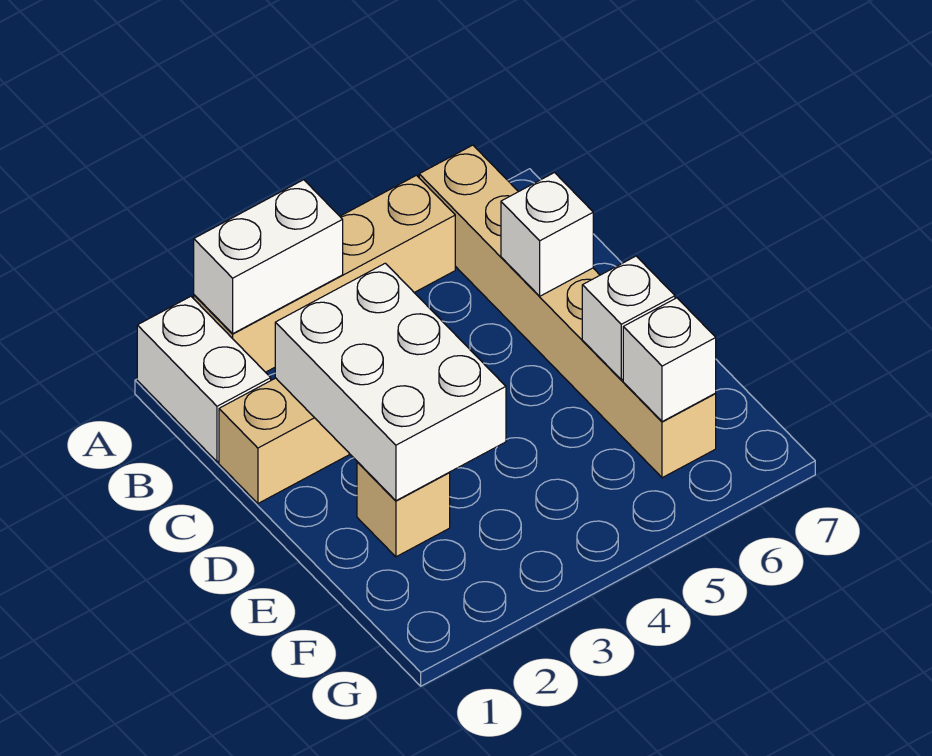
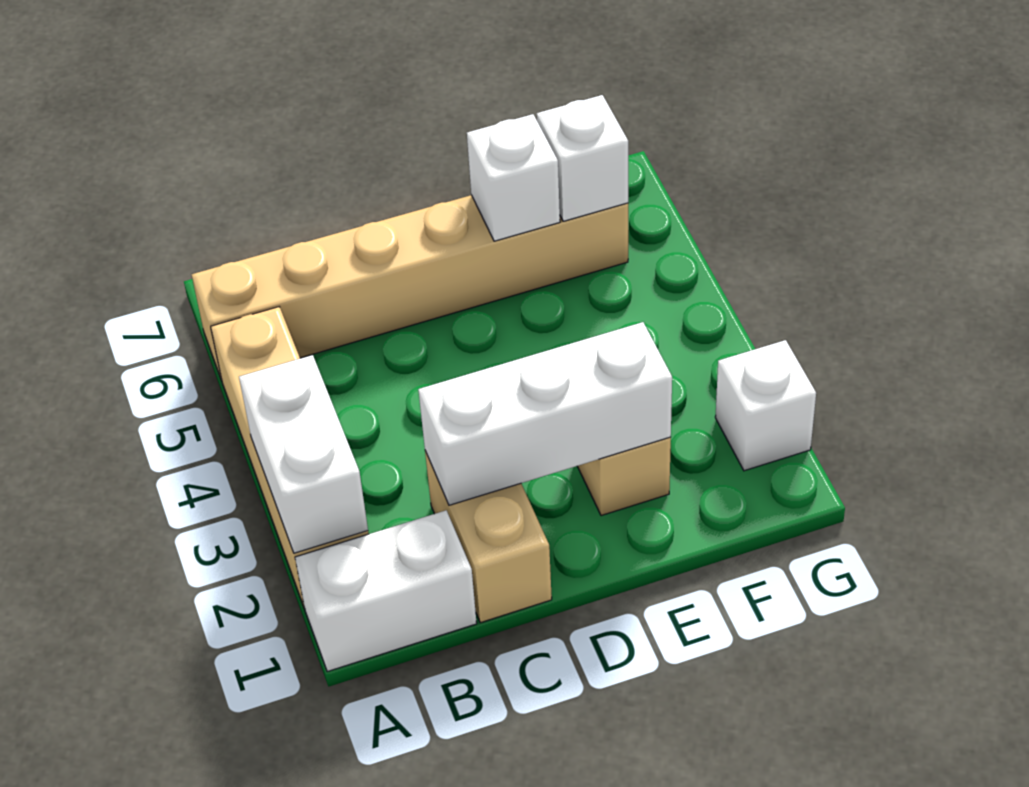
white brick C2:E3 level 2 -> white brick C2:E2 level 2
white brick C6 level 2 -> white brick G2 level 1

